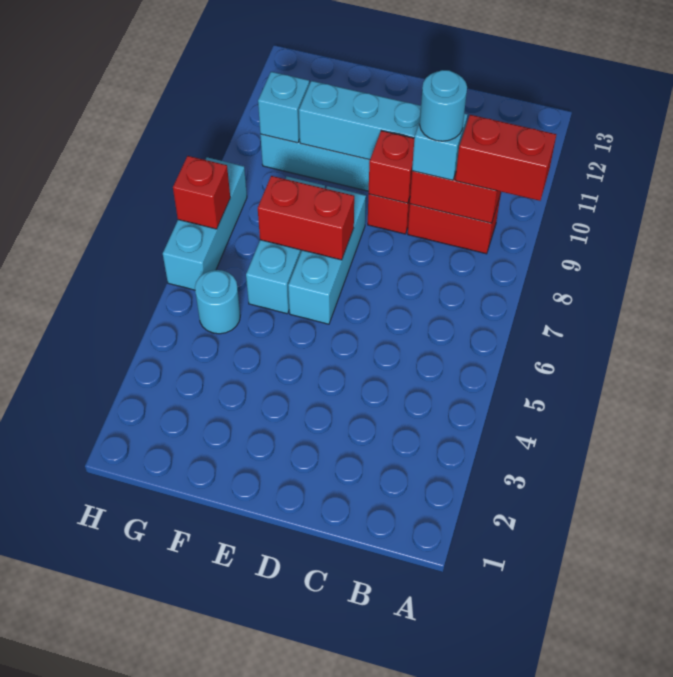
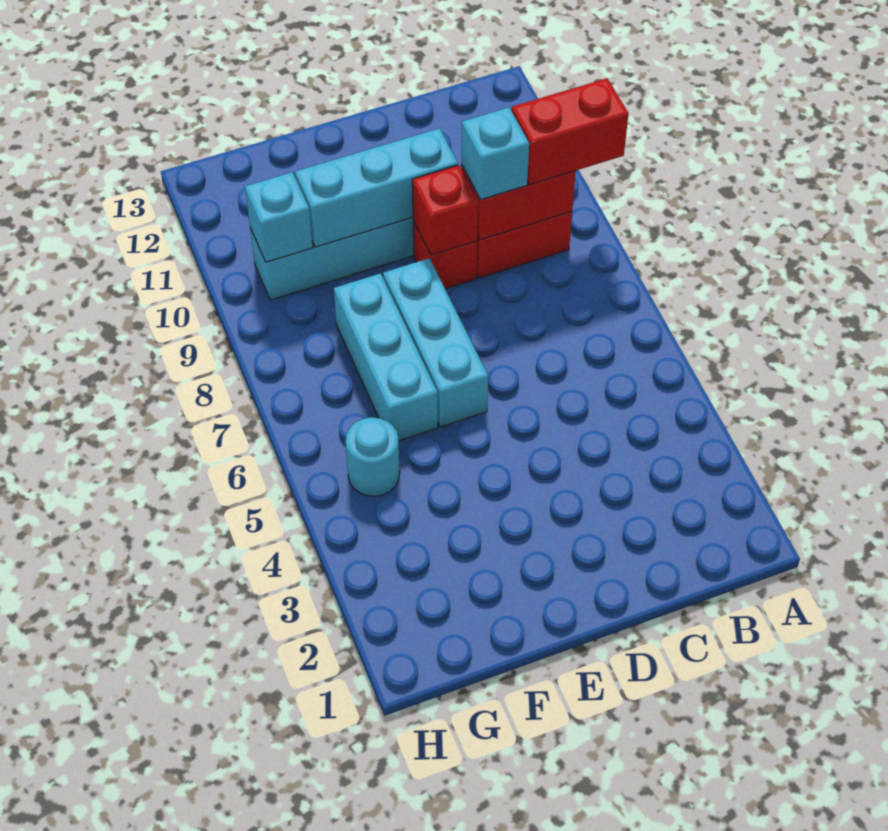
cyan round brick C9 level 4 -> none
red brick E7:F7 level 2 -> none
cyan brick H6:H8 level 1 -> none
red brick H7 level 2 -> none

